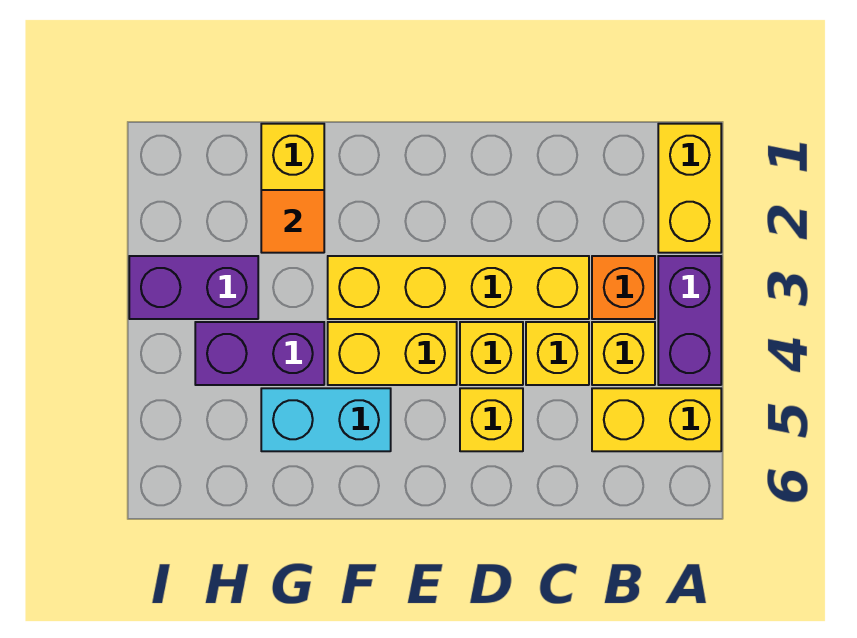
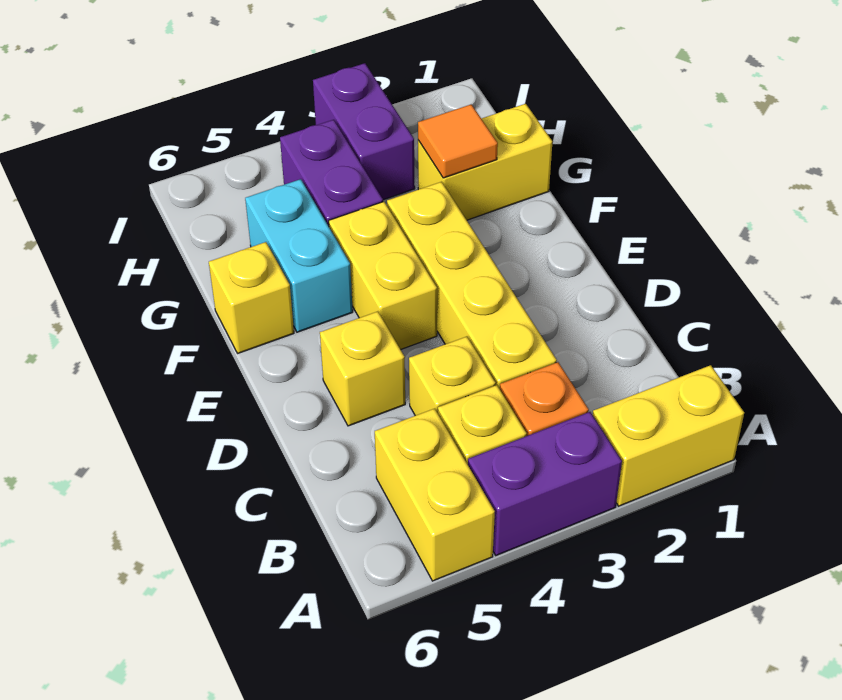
yellow brick D4 level 1 -> yellow brick F6 level 1

